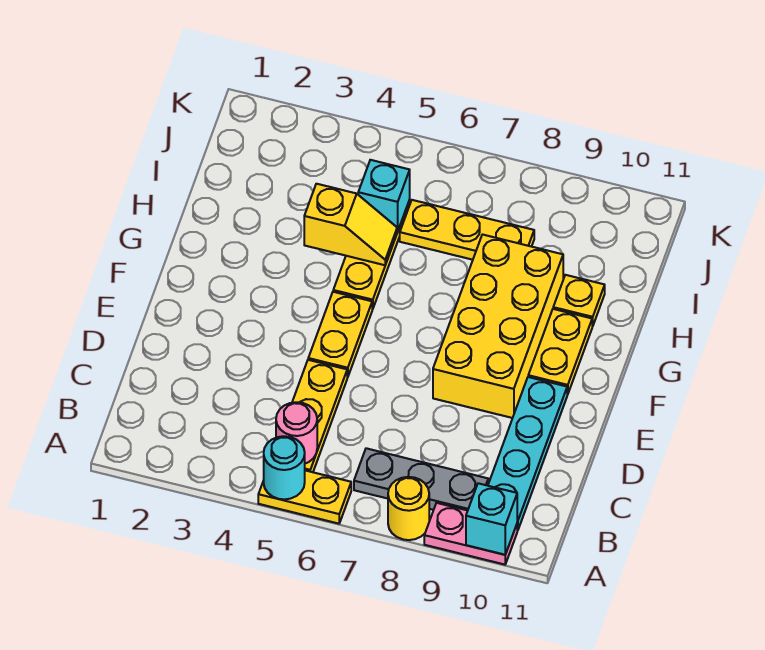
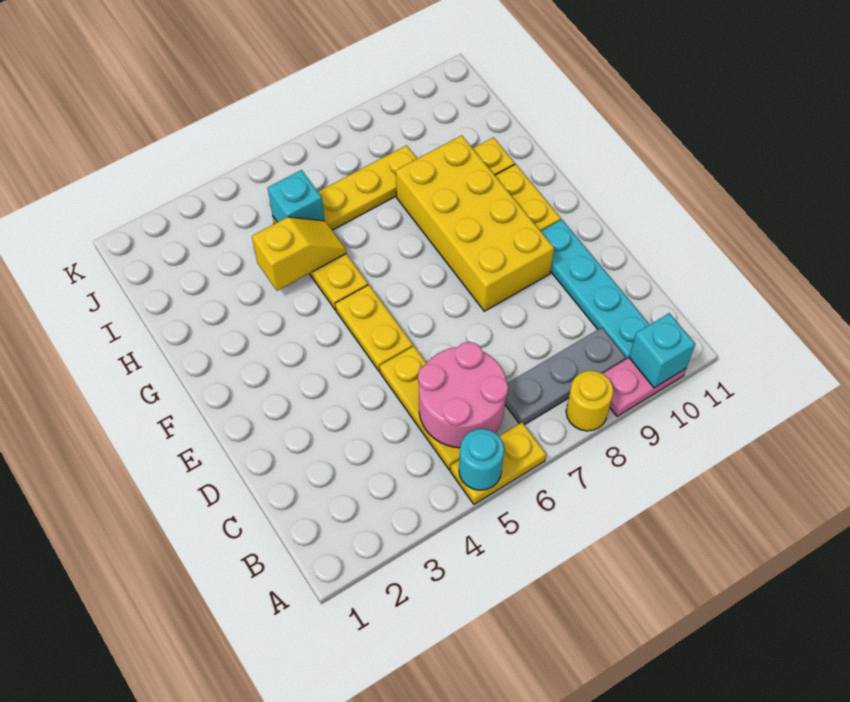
pink round brick B5 level 2 -> pink round brick B5:C6 level 2

